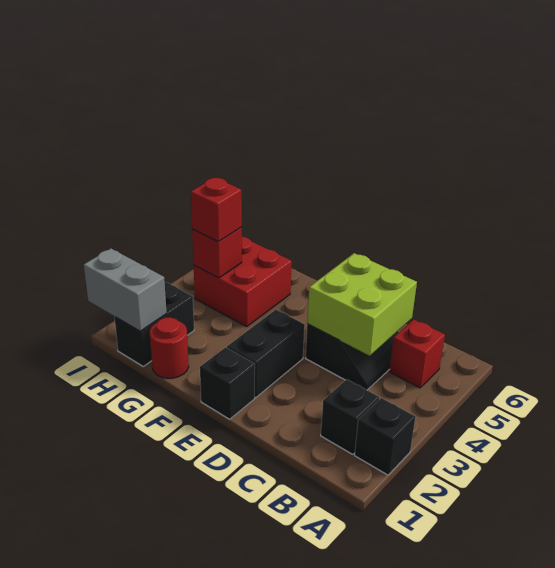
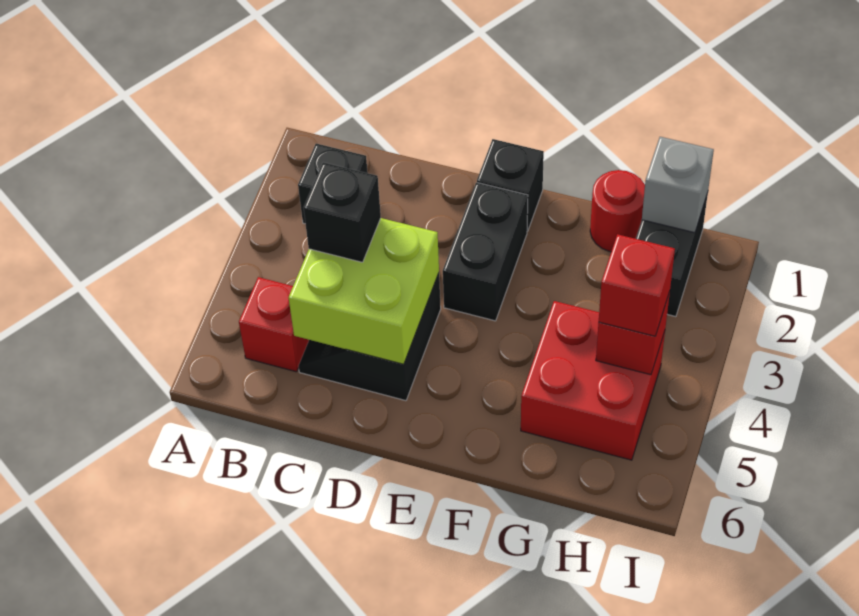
black brick A2 level 1 -> black brick C4 level 3
grey brick H1:I1 level 2 -> grey brick H1 level 2

